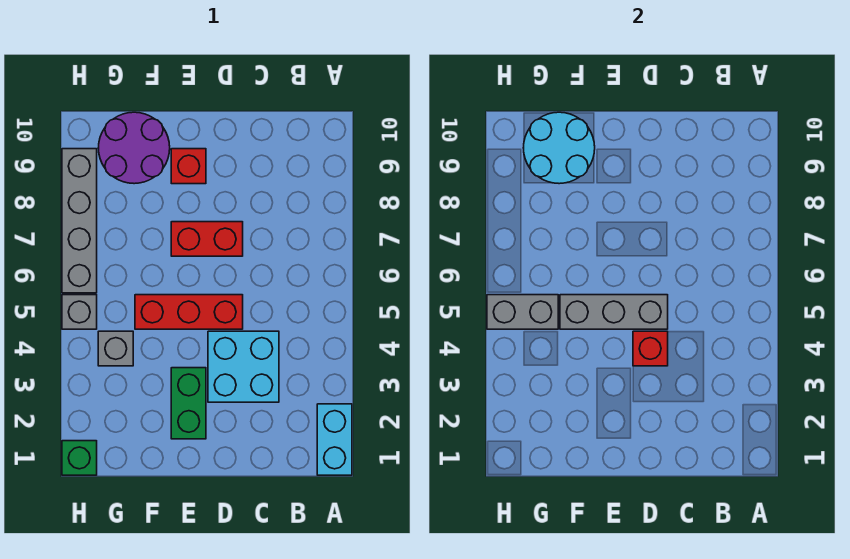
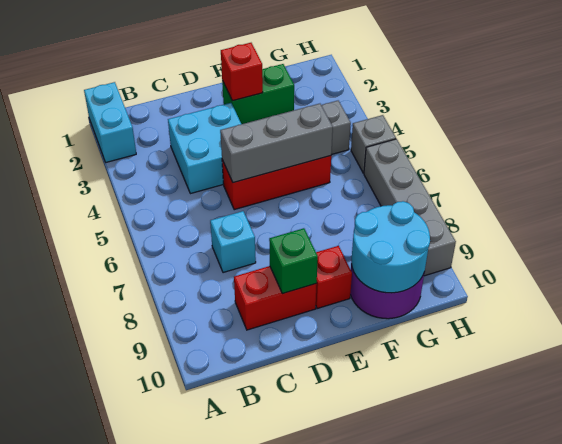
none -> cyan brick C7 level 1
red brick D4 level 2 -> red brick E2 level 2
red brick D7:E7 level 1 -> red brick C9:D9 level 1
green brick E2:E3 level 1 -> green brick E2:F2 level 1
grey brick G5:H5 level 2 -> none
green brick H1 level 1 -> green brick D9 level 2

